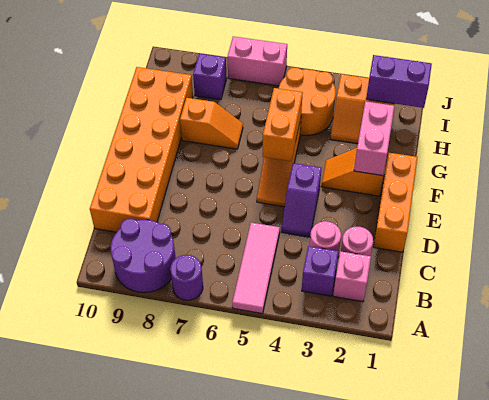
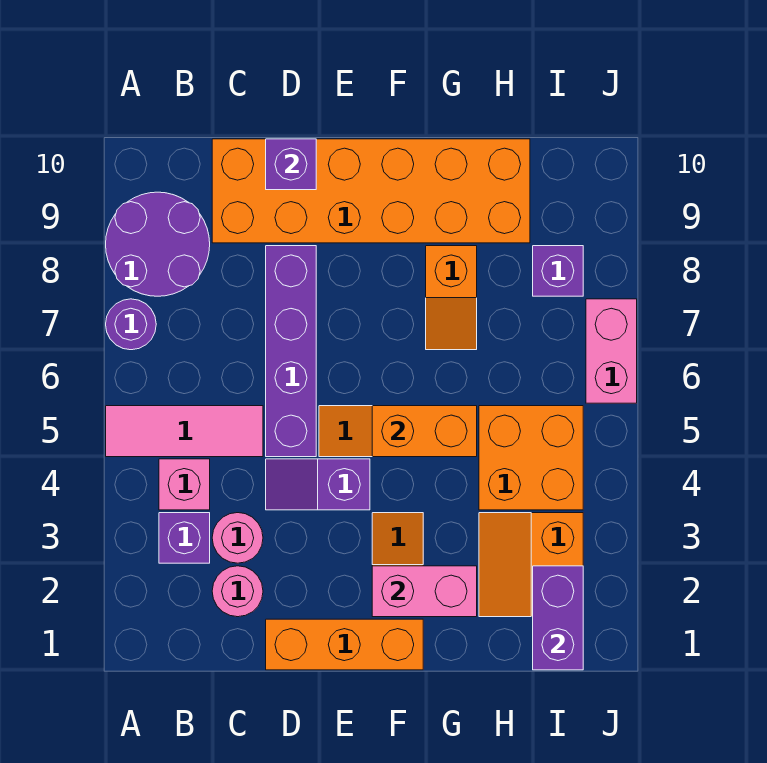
pink brick B2 level 1 -> pink brick B4 level 1
none -> purple brick D5:D8 level 1
none -> purple brick D10 level 2
orange round brick H4:I5 level 1 -> orange brick H4:I5 level 1

